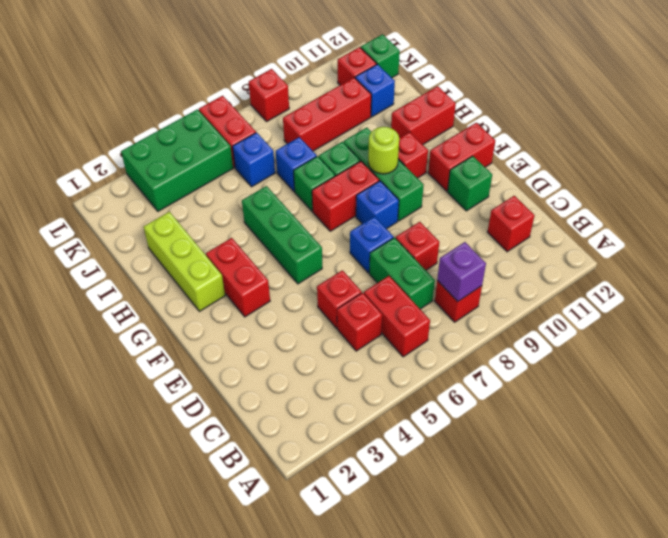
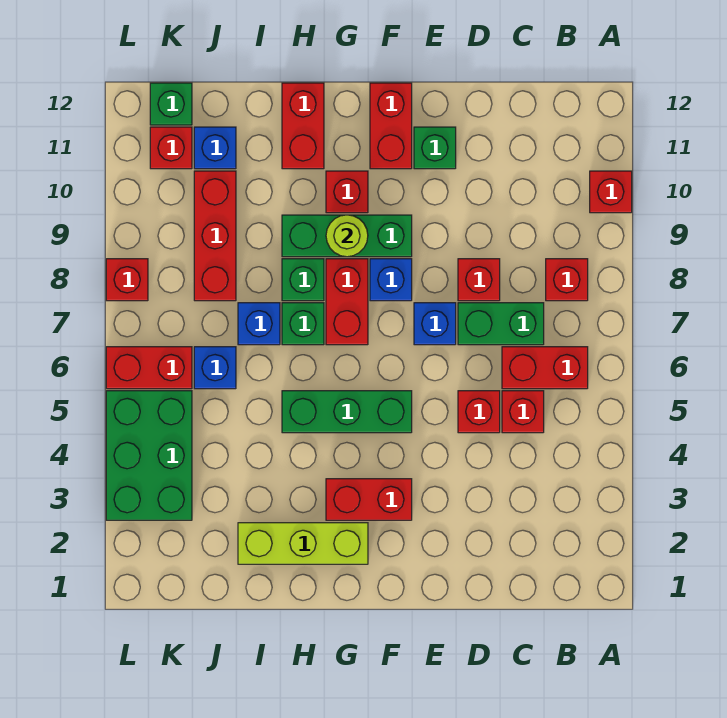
purple brick B8 level 2 -> none
red brick C11 level 1 -> red brick A10 level 1

